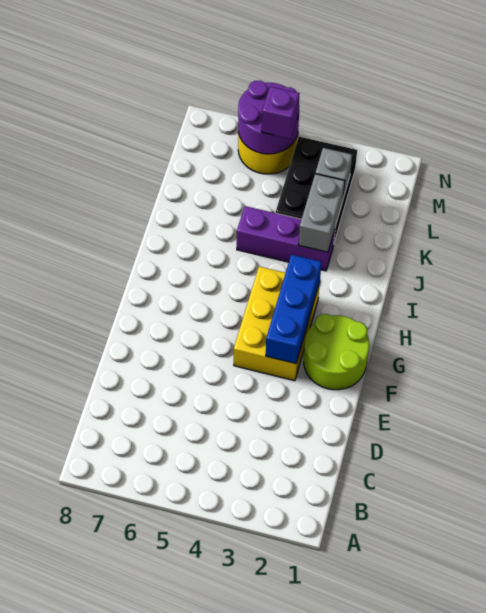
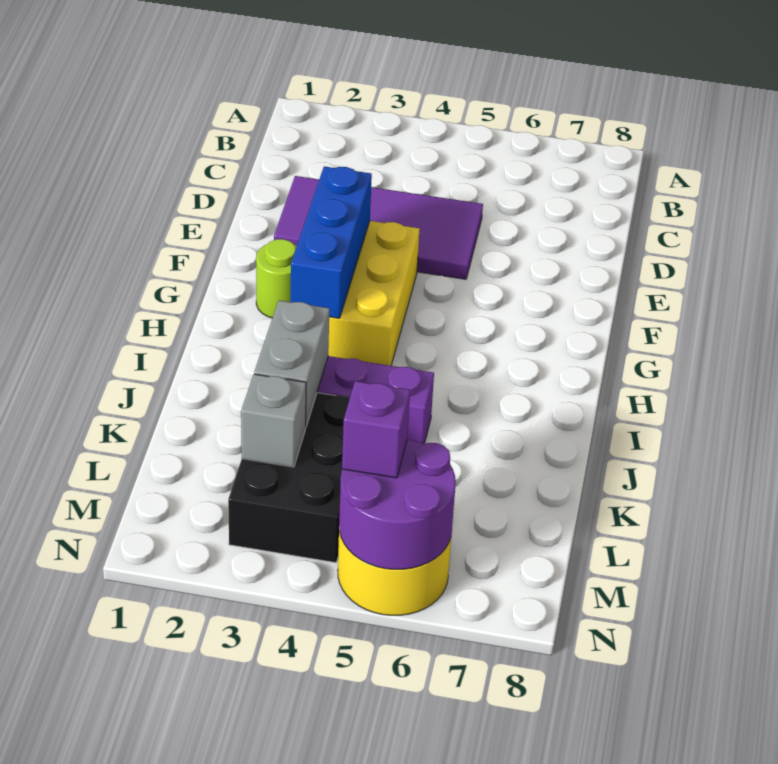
none -> purple tile D2:E5 level 1
lime round brick F1:G2 level 1 -> lime round brick G2 level 1

